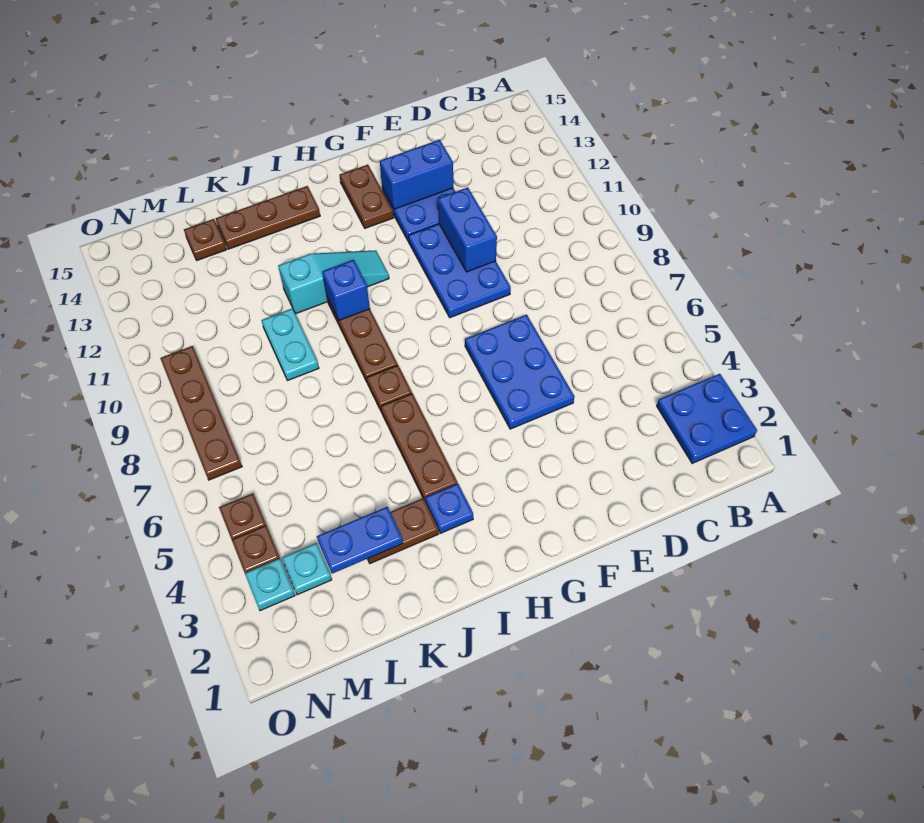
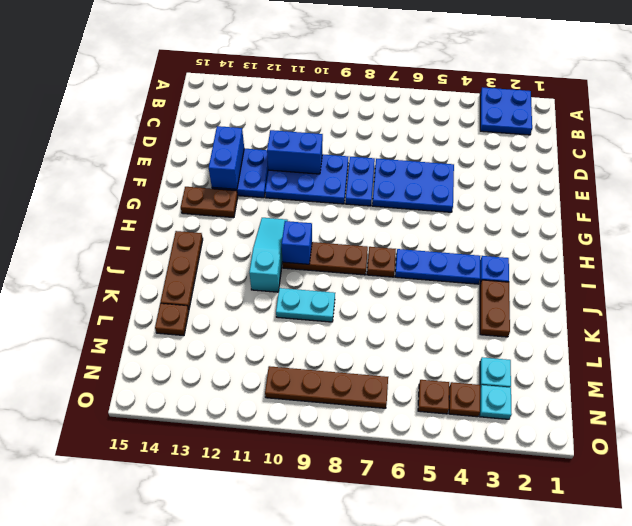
brown plate I4:I6 level 1 -> blue plate I4:I6 level 1
blue plate K3:L3 level 2 -> blue plate E8:F8 level 1

